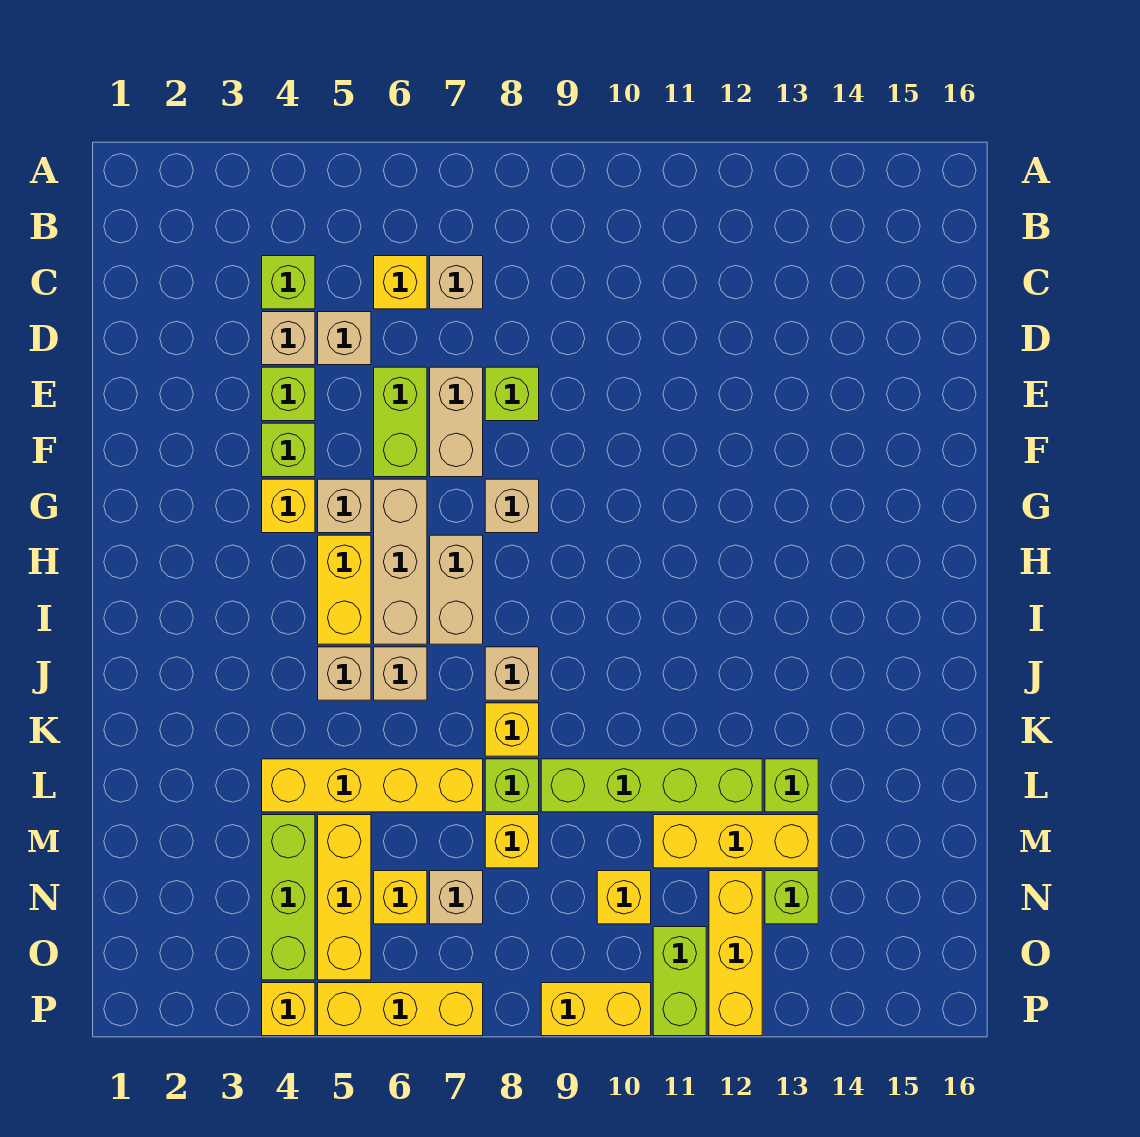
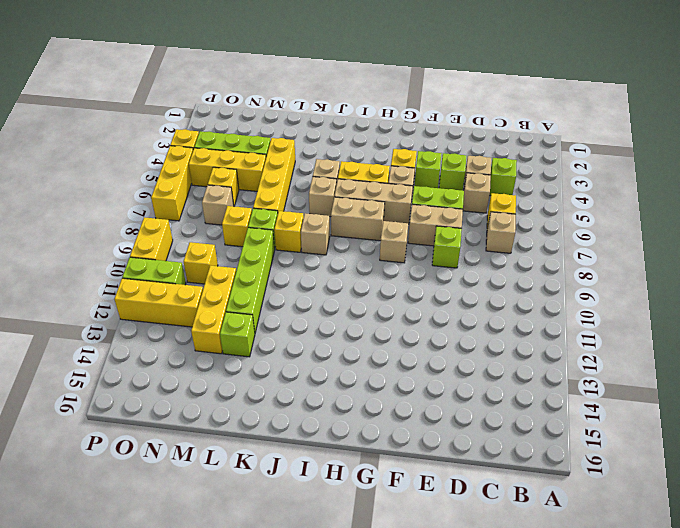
lime brick N13 level 1 -> none

